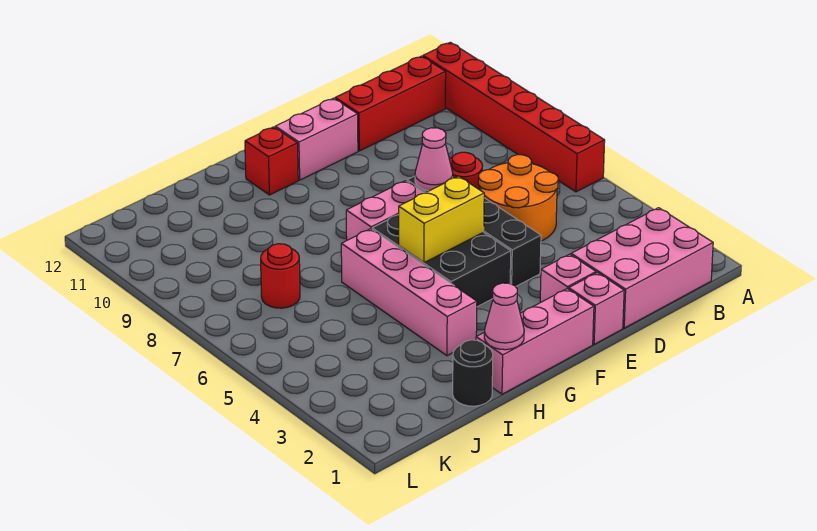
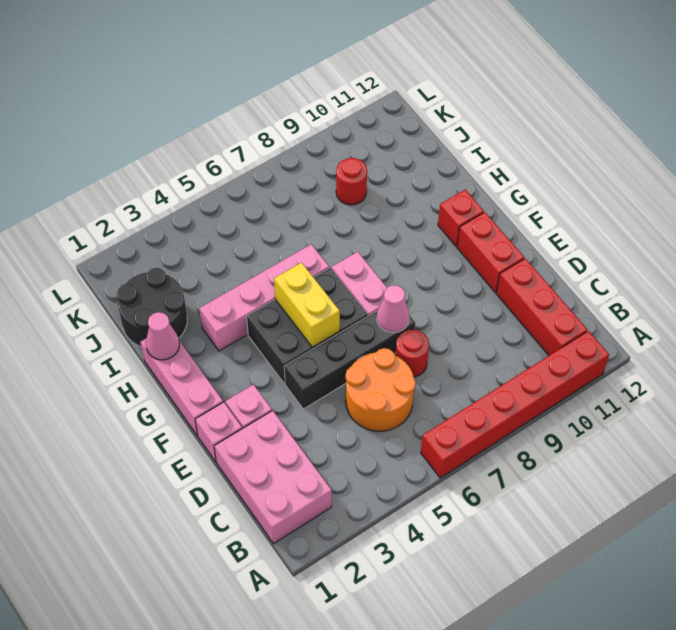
pink brick E11:F11 level 1 -> red brick E11:F11 level 1
black round brick I1 level 1 -> black round brick I1:J2 level 1
red round brick J7 level 1 -> red round brick J9 level 1

